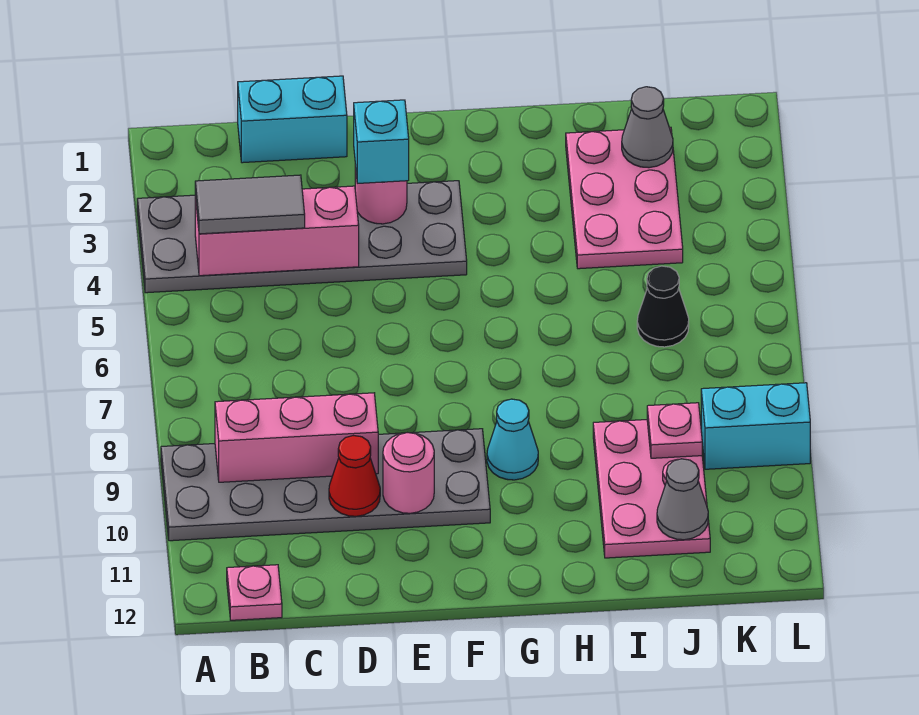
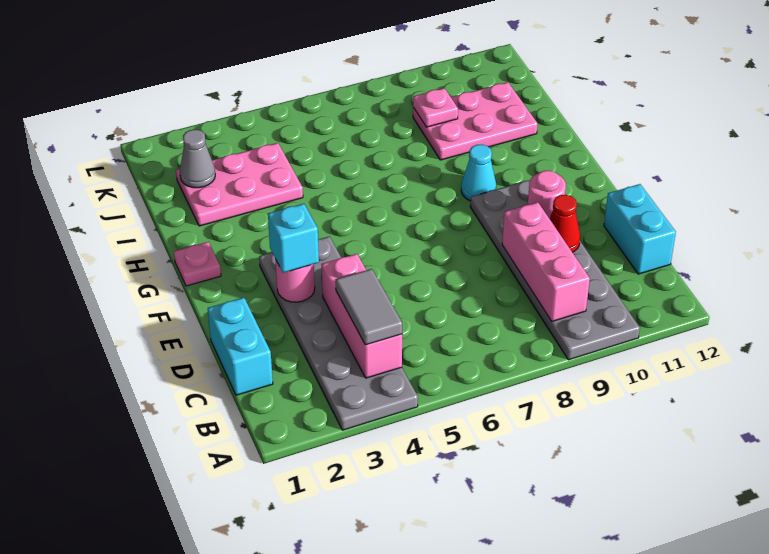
pink plate B12 level 1 -> pink plate G1 level 1
black cone J6 level 1 -> none
grey cone J11 level 2 -> none
cyan brick K9:L9 level 1 -> cyan brick C12:D12 level 1

